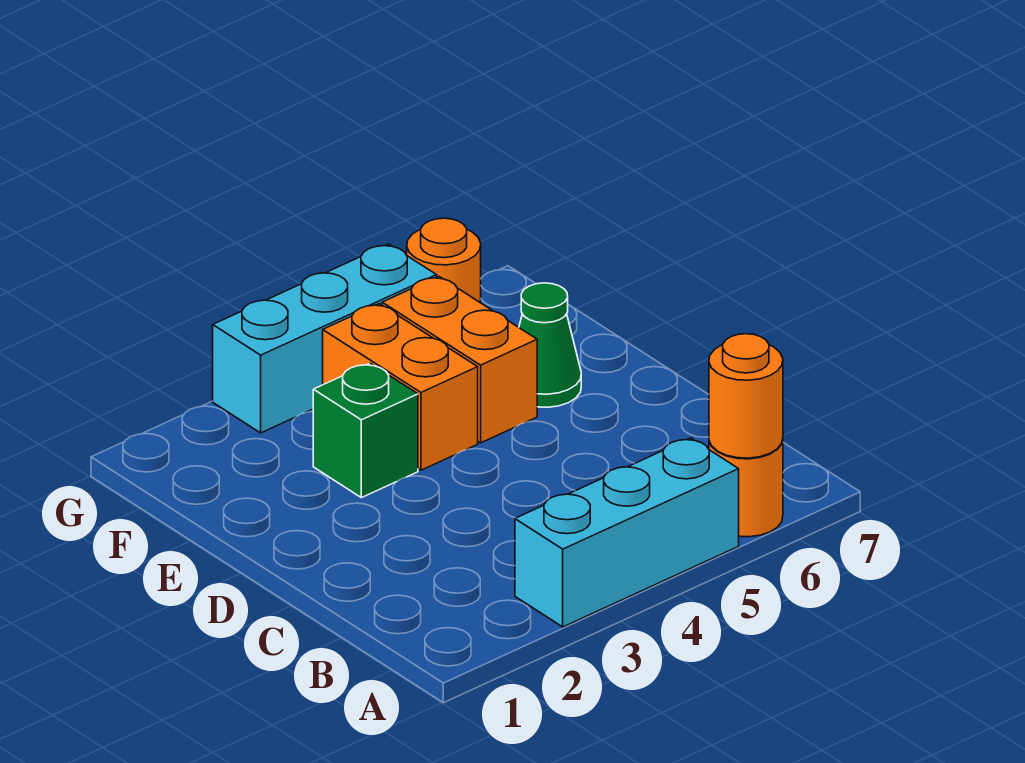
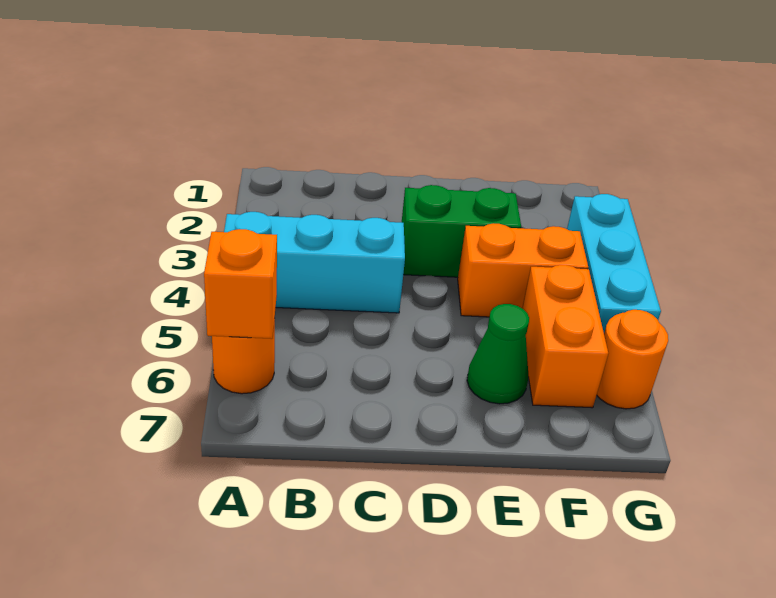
cyan brick A3:A5 level 1 -> cyan brick A4:C4 level 1
orange round brick A6 level 2 -> orange brick A6 level 2
green brick E3 level 1 -> green brick D3:E3 level 1
orange brick E5:F5 level 1 -> orange brick F5:F6 level 1

